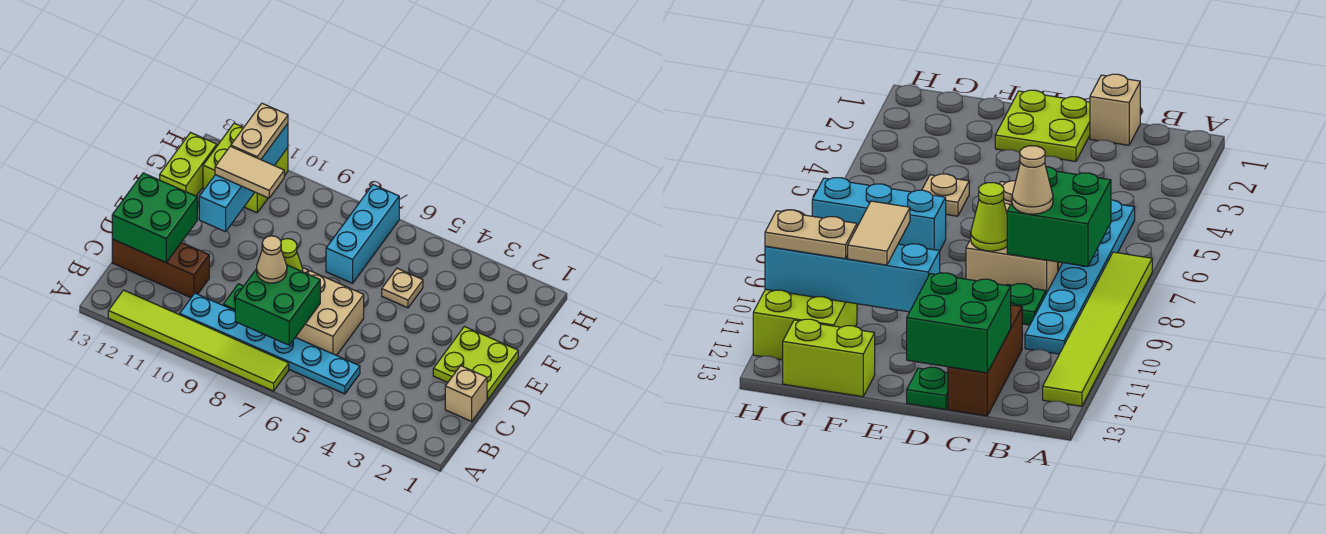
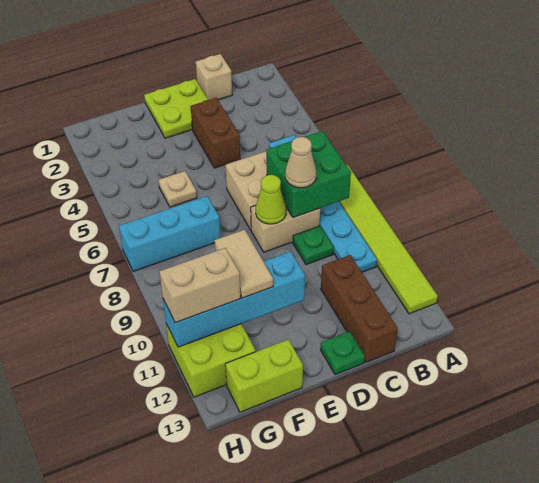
green brick C12:D13 level 2 -> none
none -> brown brick D3:D4 level 1
tan plate G11:H11 level 3 -> tan brick G11:H11 level 3

